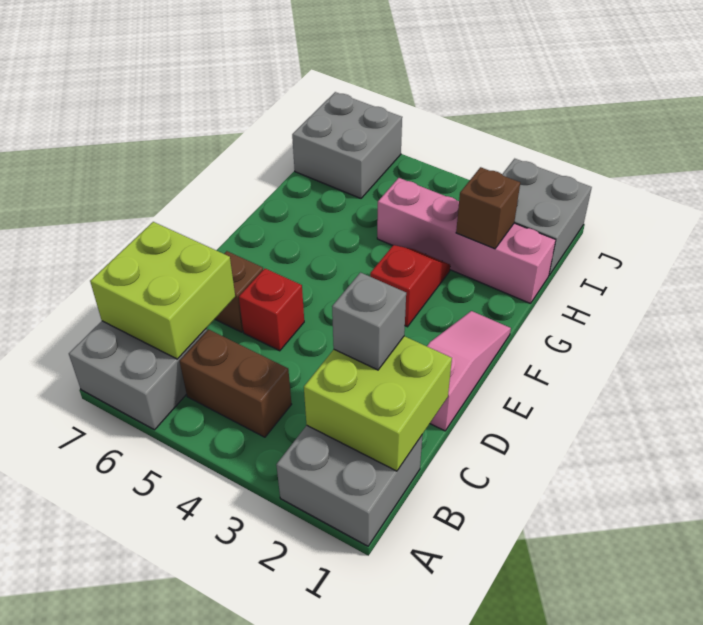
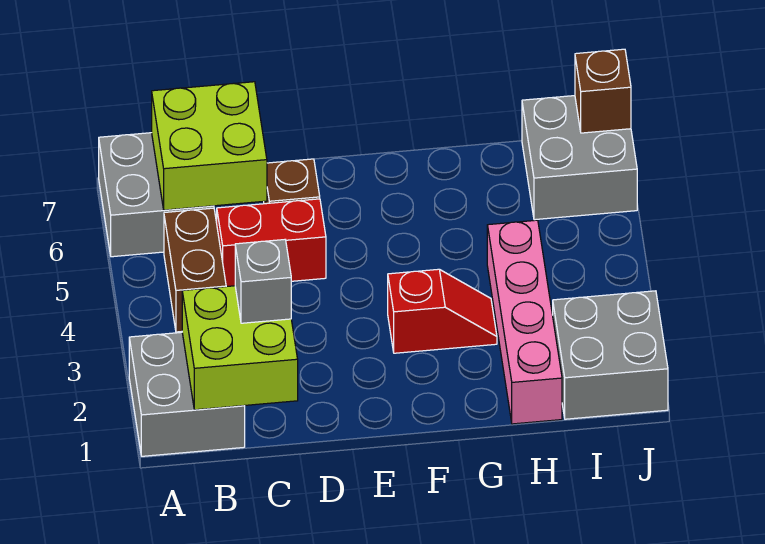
pink slope D1:F1 level 1 top D -> none
red brick D5 level 1 -> red brick C5:D5 level 1
brown brick H2 level 2 -> brown brick J7 level 2

